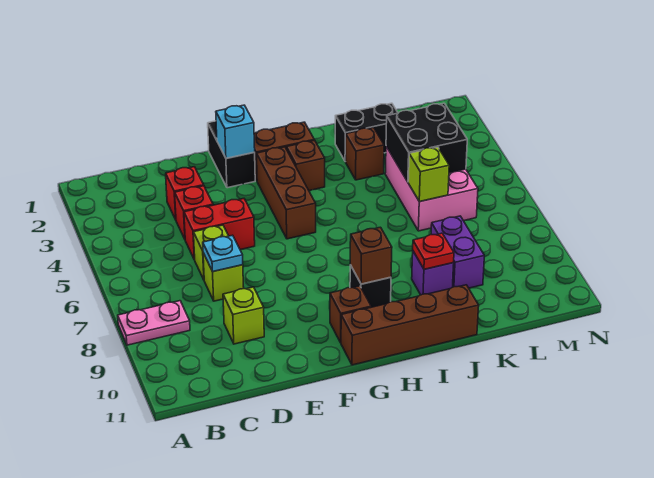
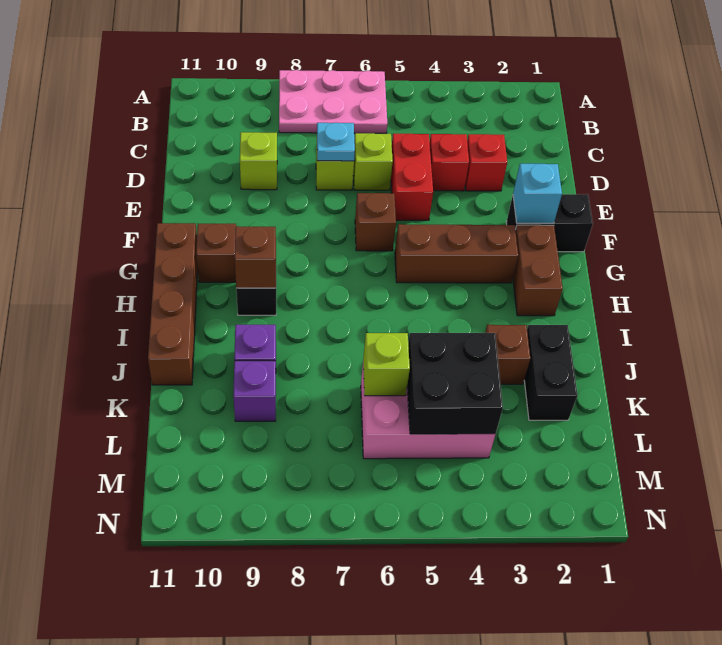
pink plate A8:B8 level 1 -> pink plate A6:B8 level 1
brown brick H3 level 1 -> brown brick F6 level 1
red plate J9 level 2 -> none
purple brick K8:K9 level 1 -> purple brick K9 level 1

